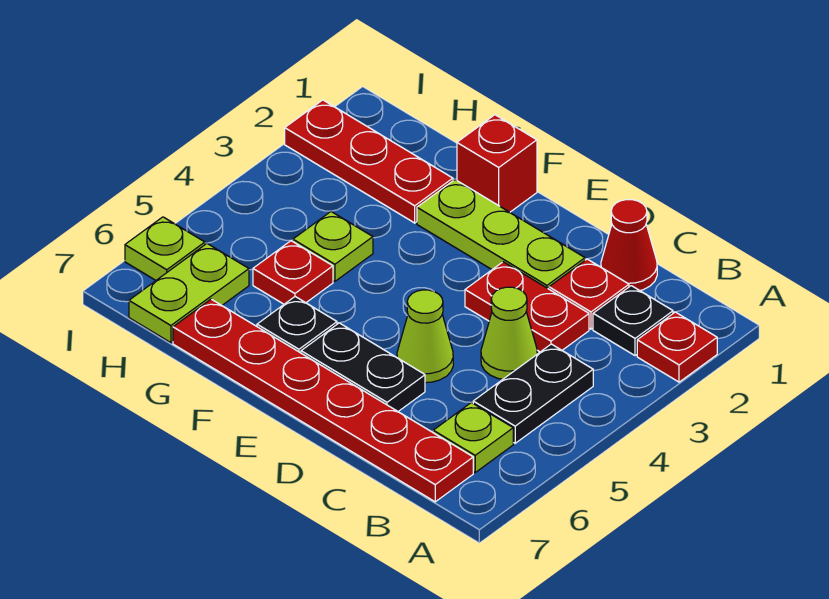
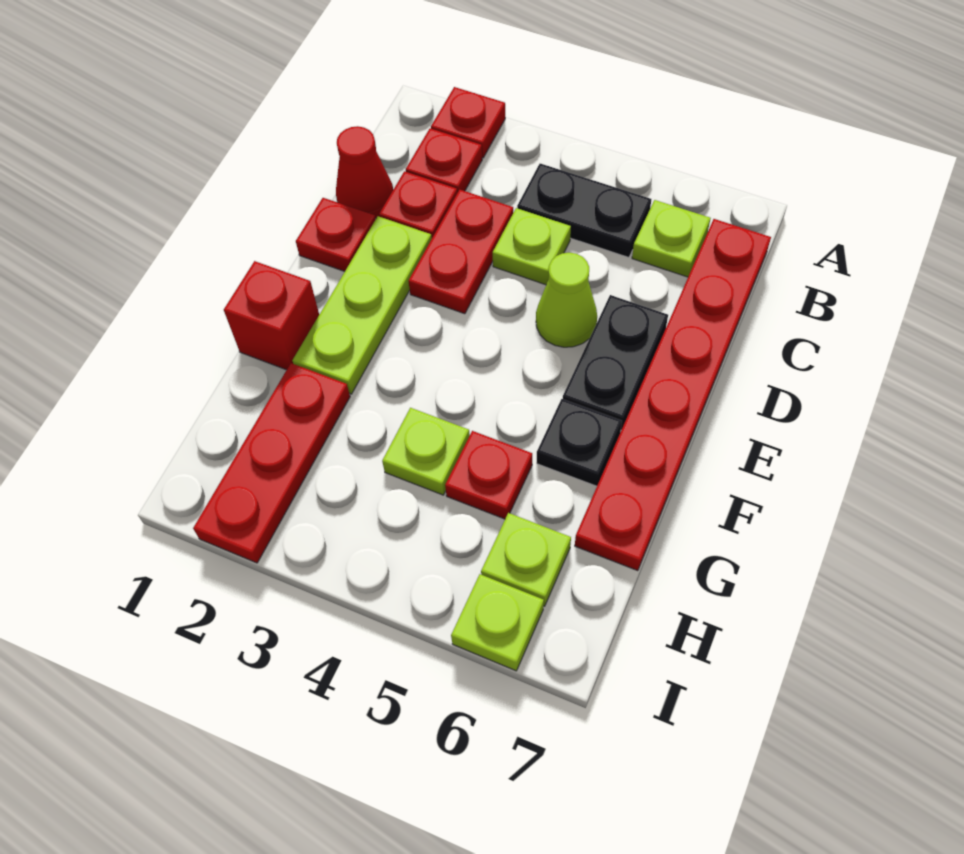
black plate B2 level 1 -> red plate B2 level 1
lime cone C4 level 1 -> lime plate C4 level 1
none -> red plate D1 level 1
lime plate H6:H7 level 1 -> lime plate H6 level 1

